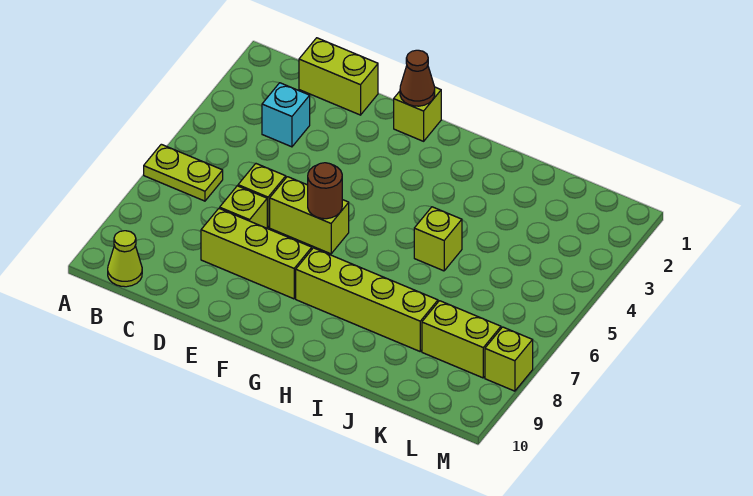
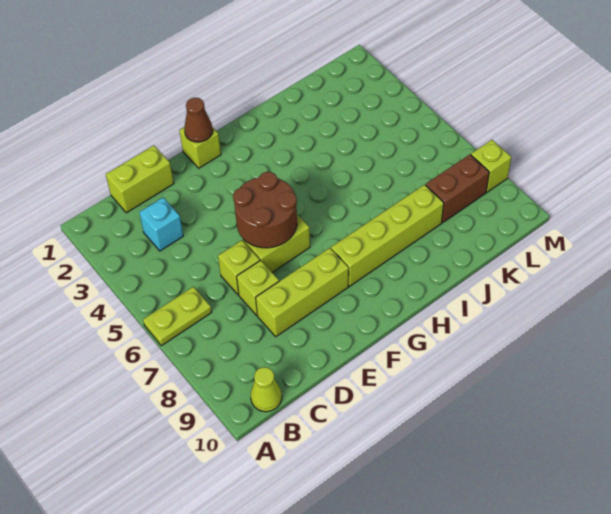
brown round brick F6 level 2 -> brown round brick E5:F6 level 2
lime brick I5 level 1 -> none
lime brick K8:L8 level 1 -> brown brick K8:L8 level 1

